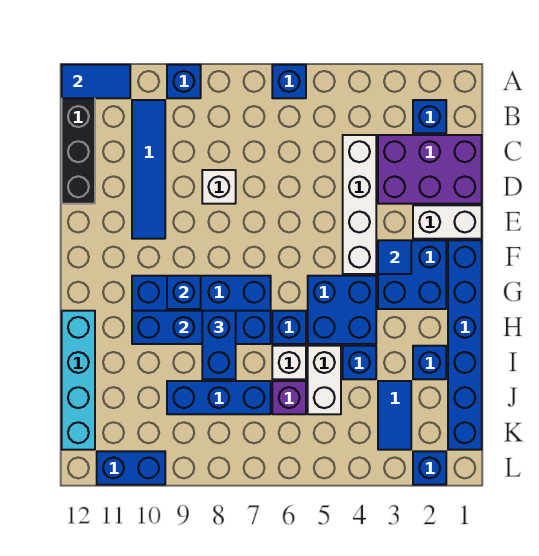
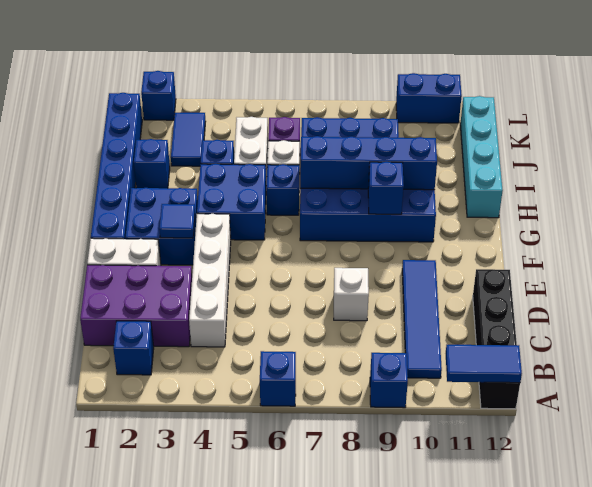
blue brick H8:I8 level 3 -> none

